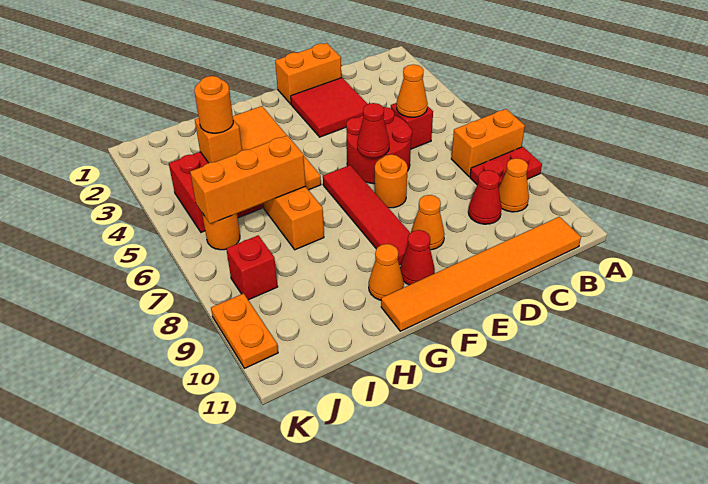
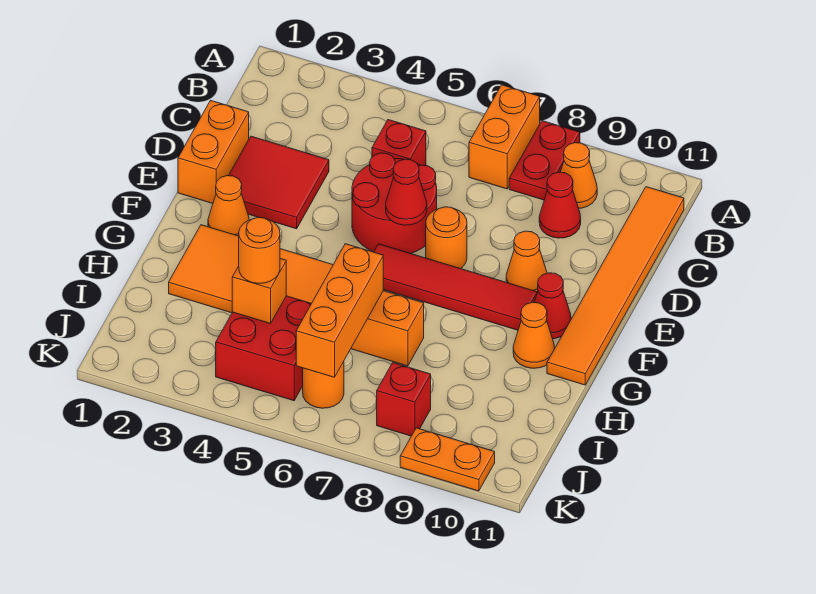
orange cone C5 level 2 -> orange cone F2 level 1

